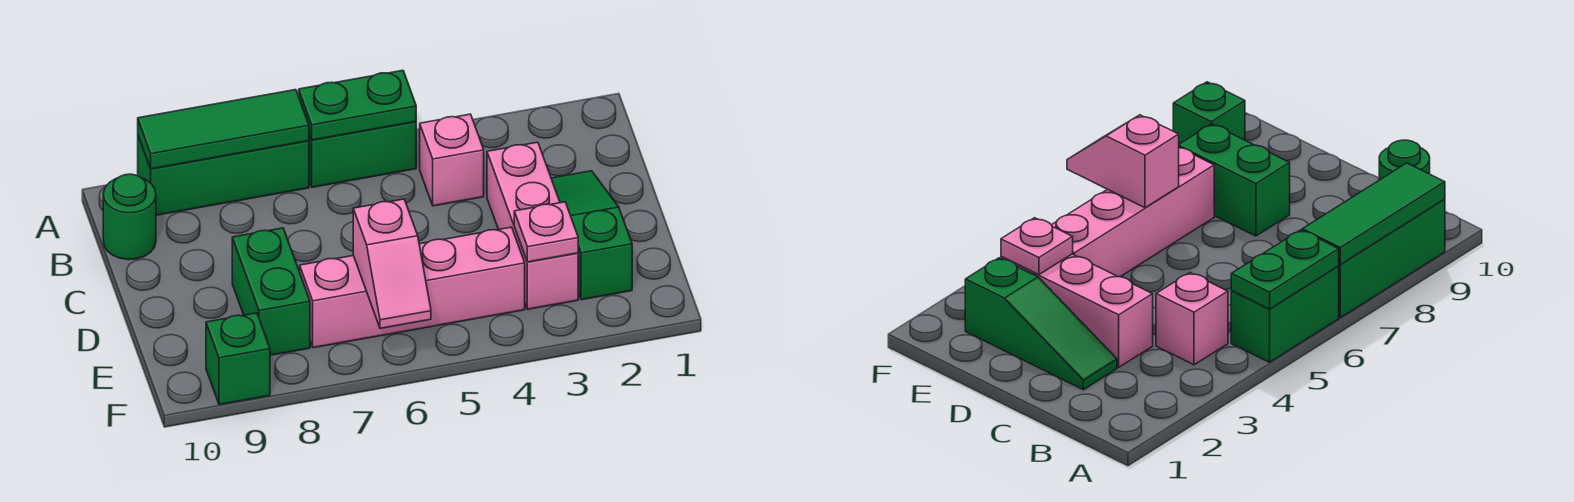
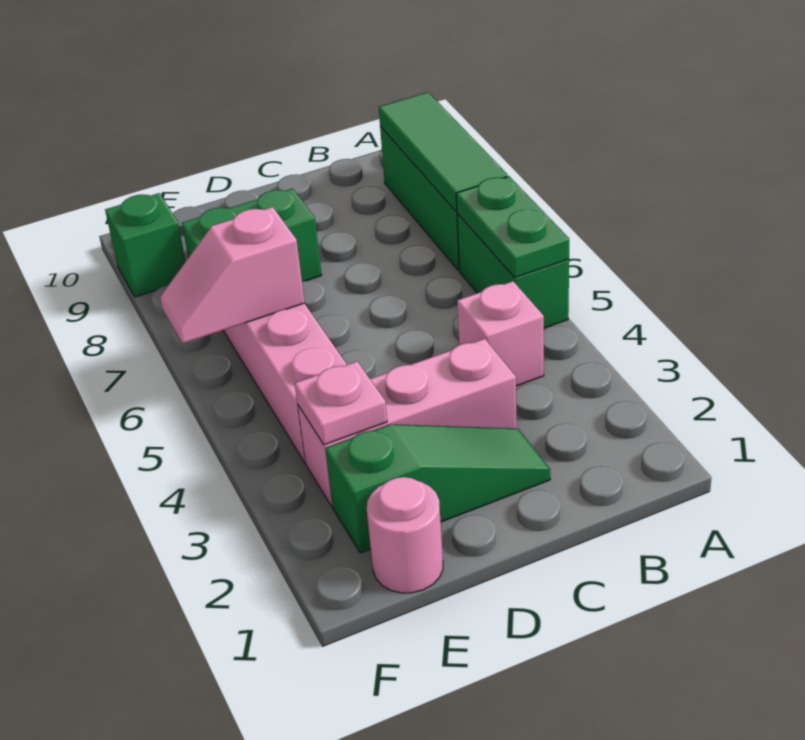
green round brick B10 level 1 -> none
none -> pink round brick E1 level 1

